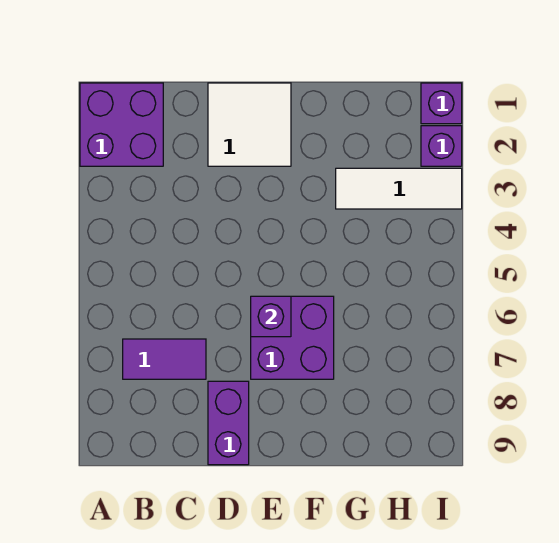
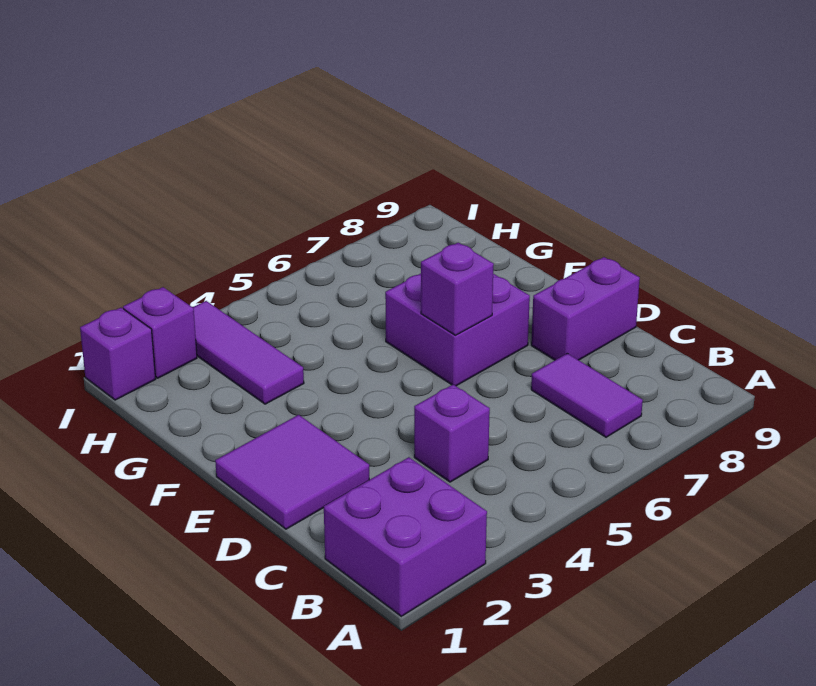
none -> purple brick C4 level 1
white tile D1:E2 level 1 -> purple tile D1:E2 level 1
white tile G3:I3 level 1 -> purple tile G3:I3 level 1

